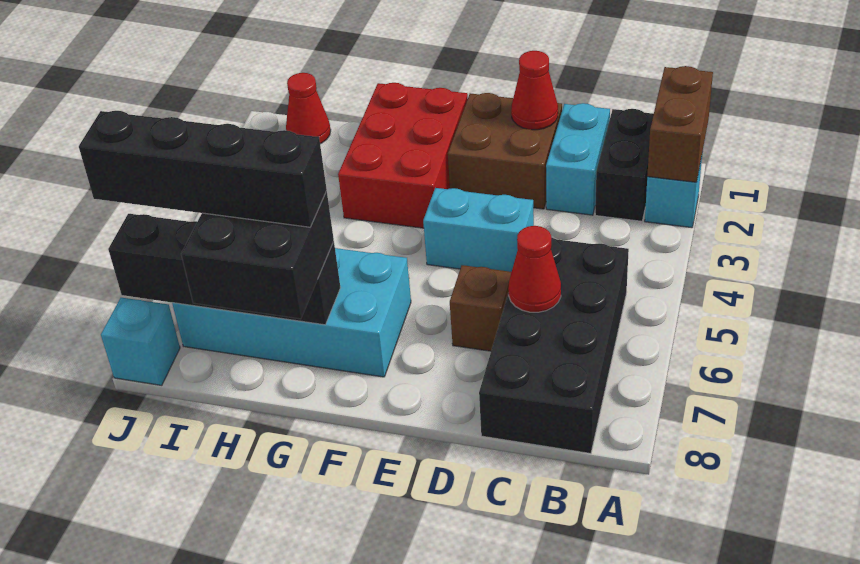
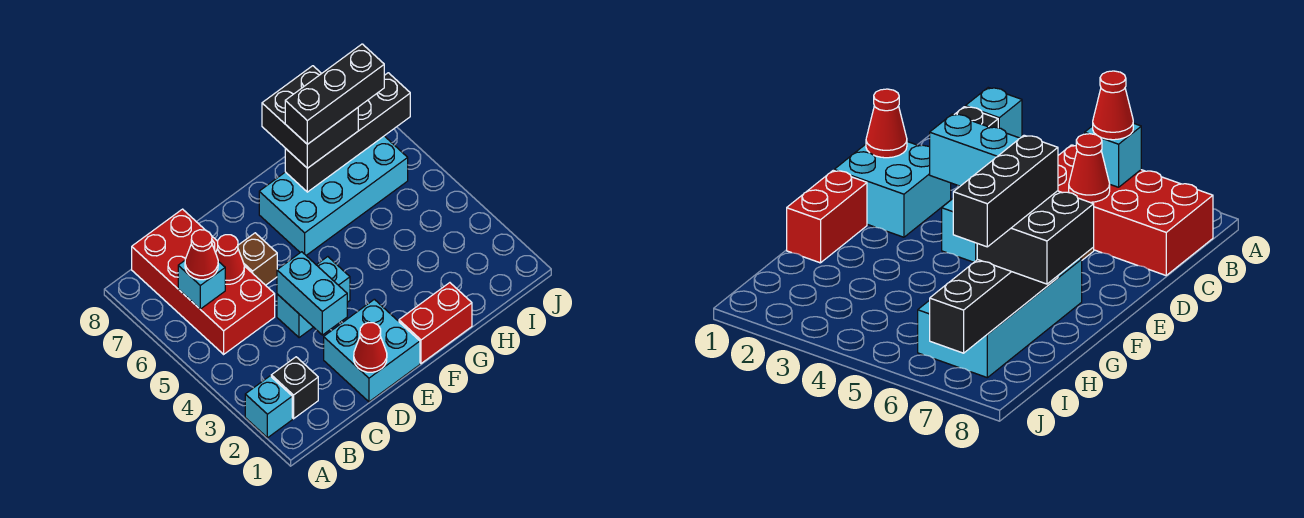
brown brick A1:A2 level 2 -> none
black brick B1:B2 level 1 -> black brick B2 level 1
black brick B5:C8 level 1 -> red brick B5:C8 level 1
cyan brick C1:C2 level 1 -> cyan brick D3:D4 level 2
brown brick D1:E2 level 1 -> cyan brick D1:E2 level 1
red brick F1:G3 level 1 -> red brick F1:G1 level 1
black brick G7:J7 level 4 -> black brick G7:I7 level 4
red cone I1 level 1 -> red cone B6 level 3
cyan brick J8 level 1 -> cyan brick B6 level 2

